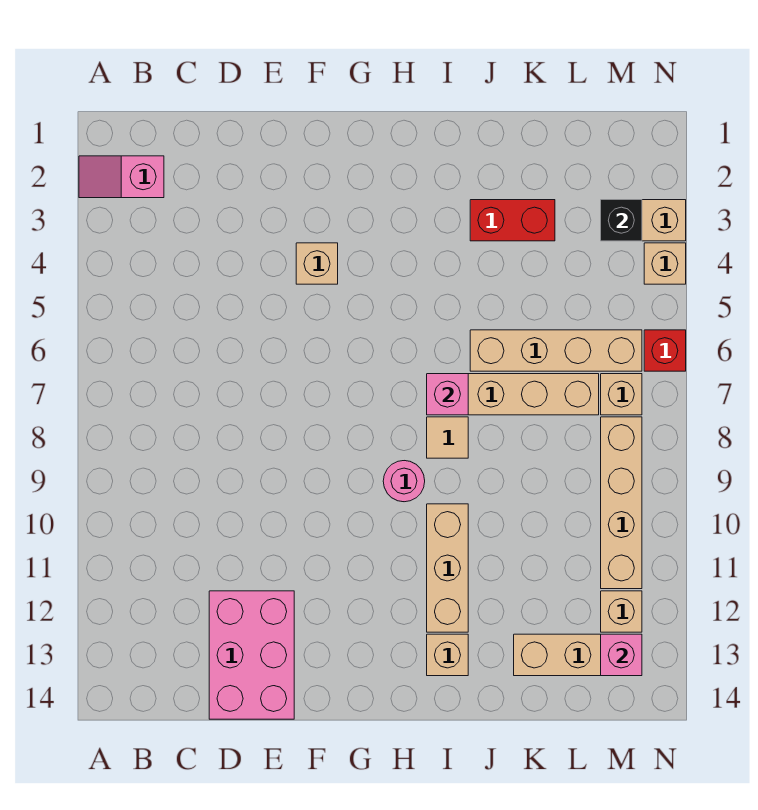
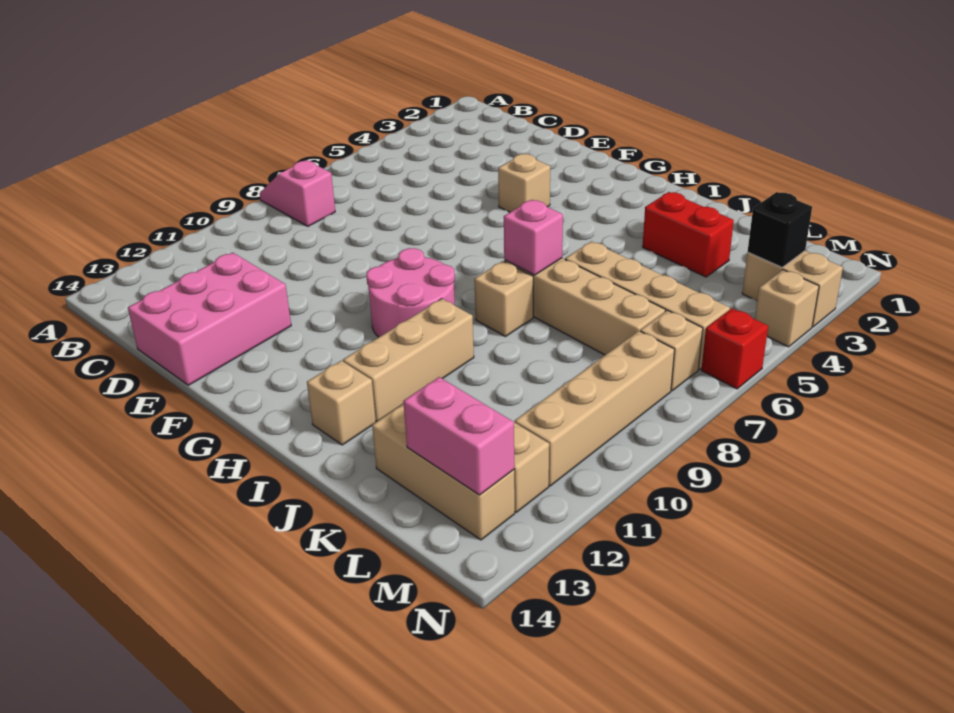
pink slope A2:B2 level 1 top B -> pink slope A8:B8 level 1 top B
pink round brick H9 level 1 -> pink round brick G9:H10 level 1
tan tile I8 level 1 -> tan brick I8 level 1
pink brick M13 level 2 -> pink brick L13:M13 level 2

